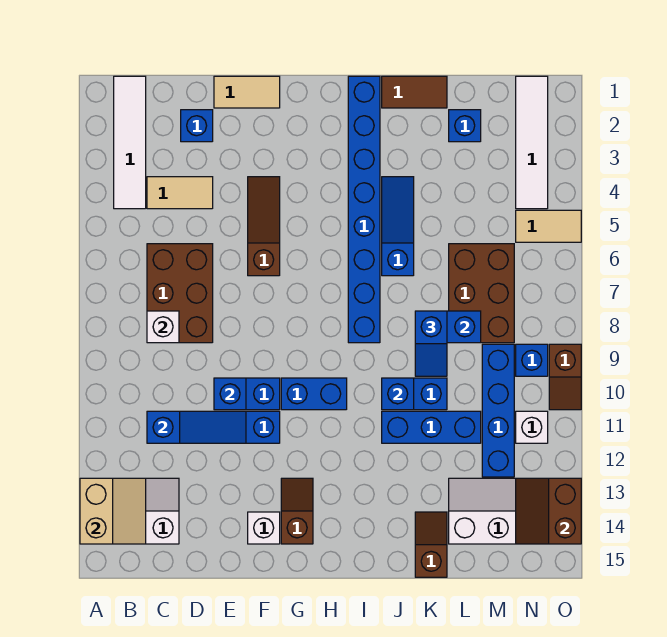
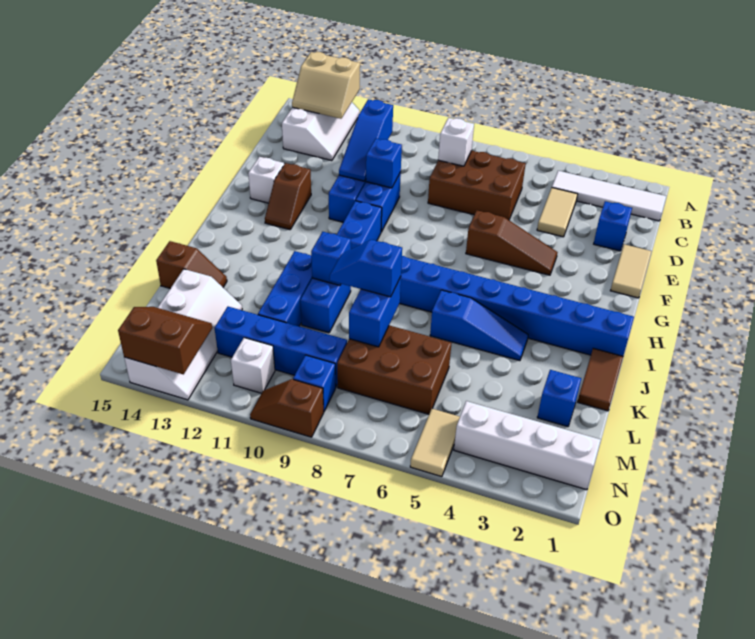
brown slope G13:G14 level 1 top 14 -> brown slope F13:G13 level 1 top F
white tile N1:N4 level 1 -> white brick N1:N4 level 1

